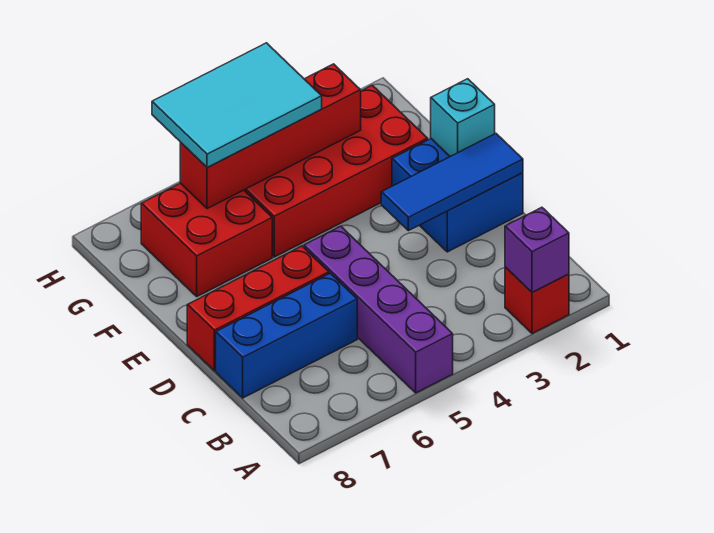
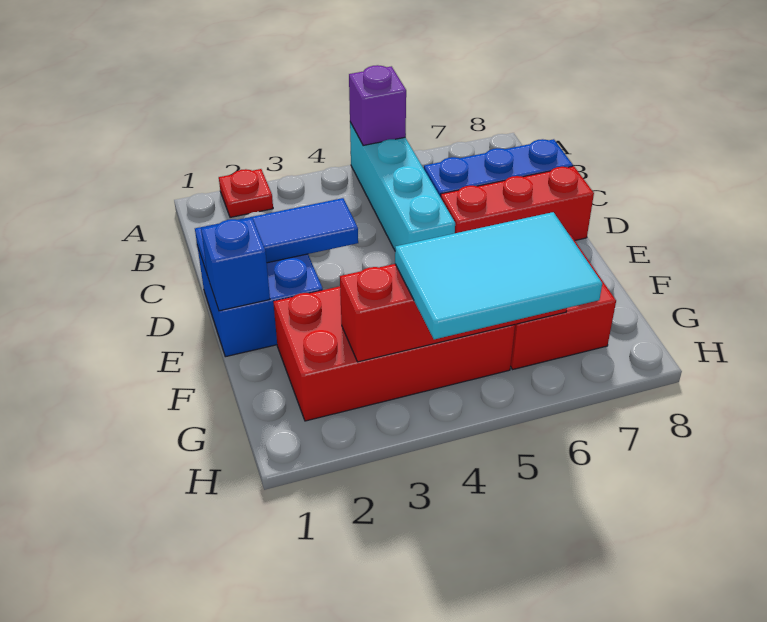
red brick A2 level 1 -> red plate A2 level 1
purple brick A2 level 2 -> purple brick A5 level 2
purple brick A5:D5 level 1 -> cyan brick A5:D5 level 1
cyan brick E1 level 2 -> blue brick E1 level 2

